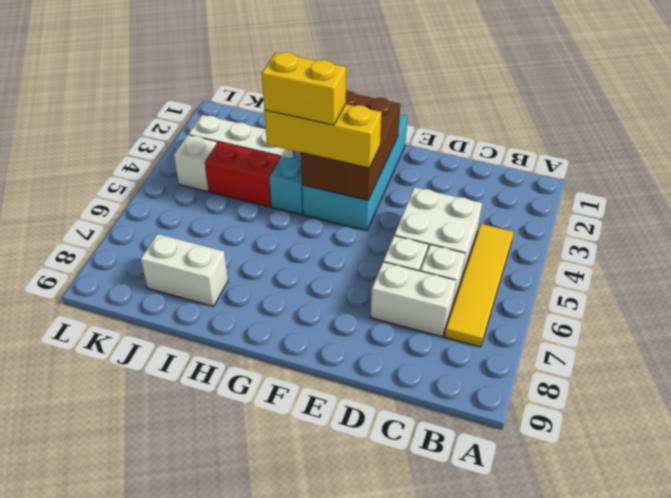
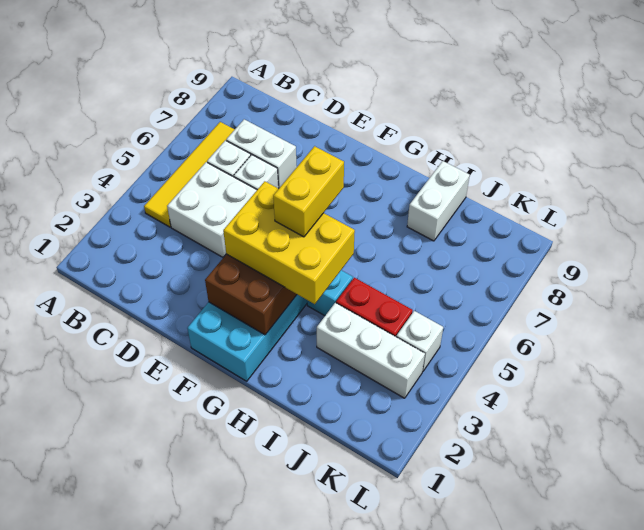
yellow brick F4:H4 level 3 -> yellow brick F3:H4 level 3
yellow brick G4:H4 level 4 -> yellow brick G4:G5 level 4
white brick I8:J8 level 1 -> white brick I8:I9 level 1

